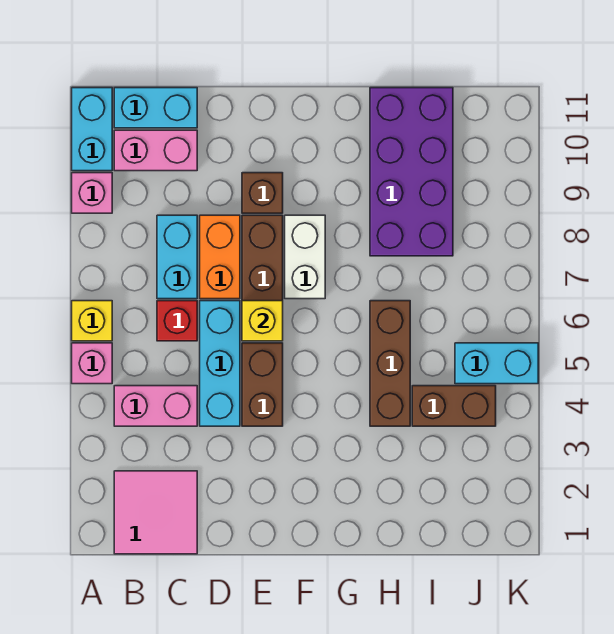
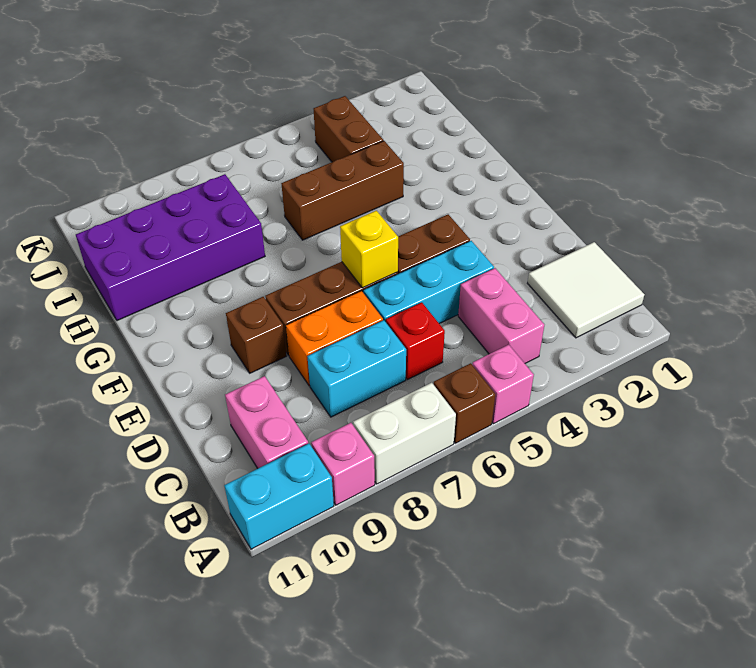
yellow brick A6 level 1 -> brown brick A6 level 1
pink tile B1:C2 level 1 -> white tile B1:C2 level 1
cyan brick B11:C11 level 1 -> none
white brick F7:F8 level 1 -> white brick A7:A8 level 1
cyan brick J5:K5 level 1 -> none

